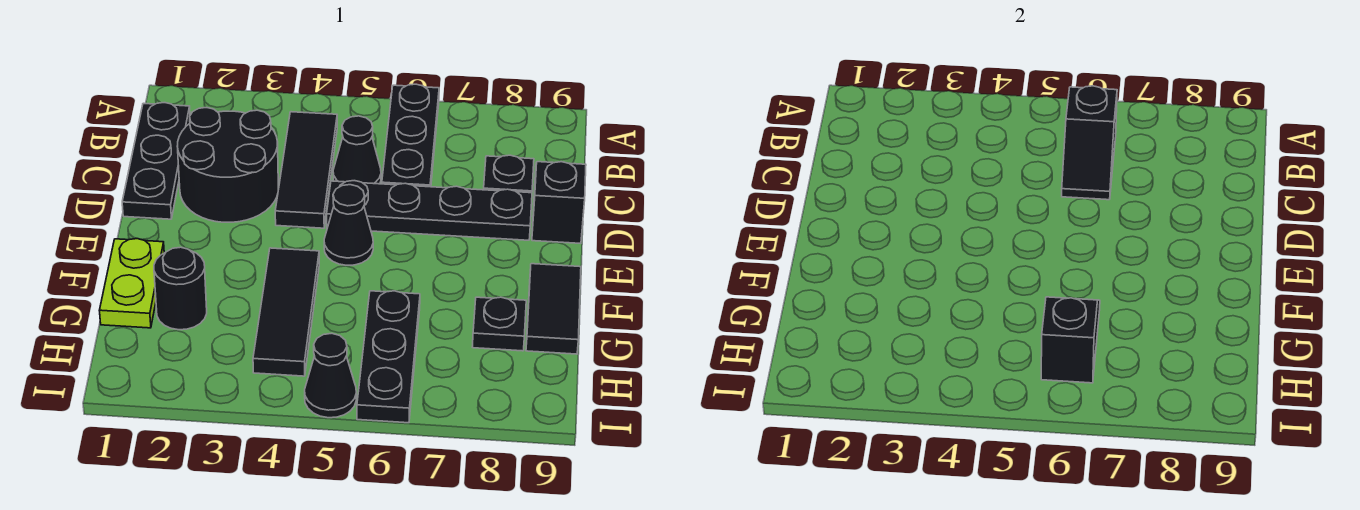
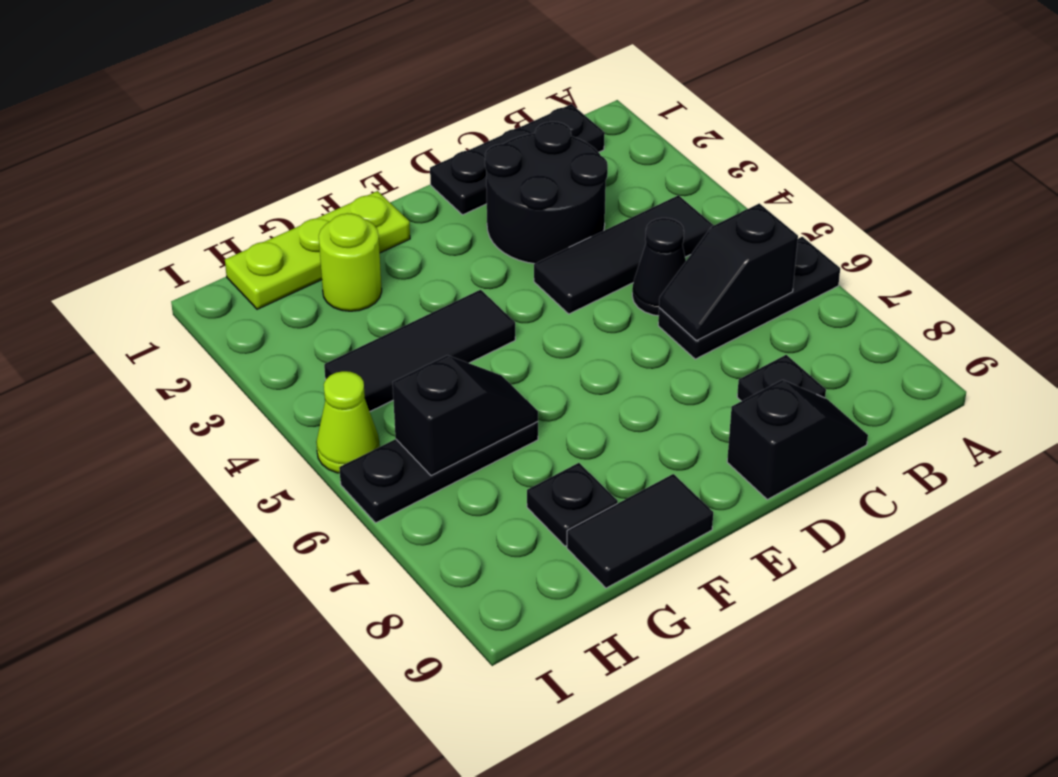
black plate D5:D8 level 1 -> none
black cone E5 level 1 -> none
lime plate F1:G1 level 1 -> lime plate F1:H1 level 1
black round brick G2 level 1 -> lime round brick G2 level 1
black cone I5 level 1 -> lime cone I5 level 1

